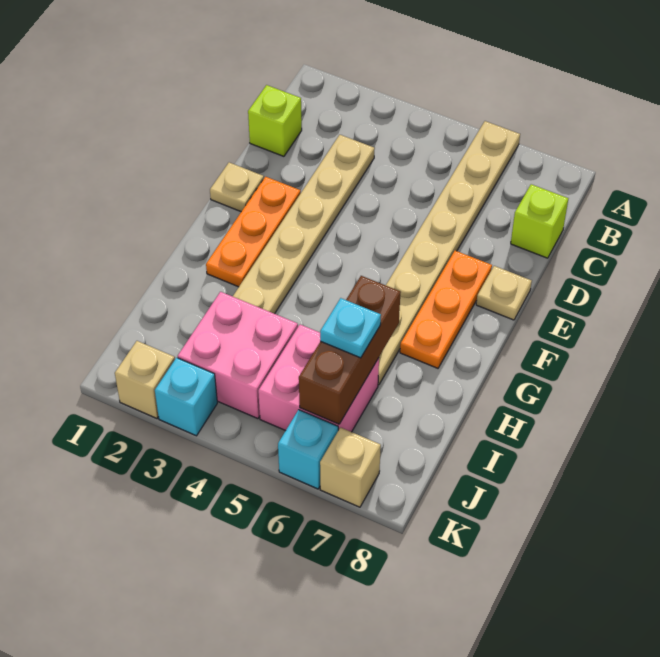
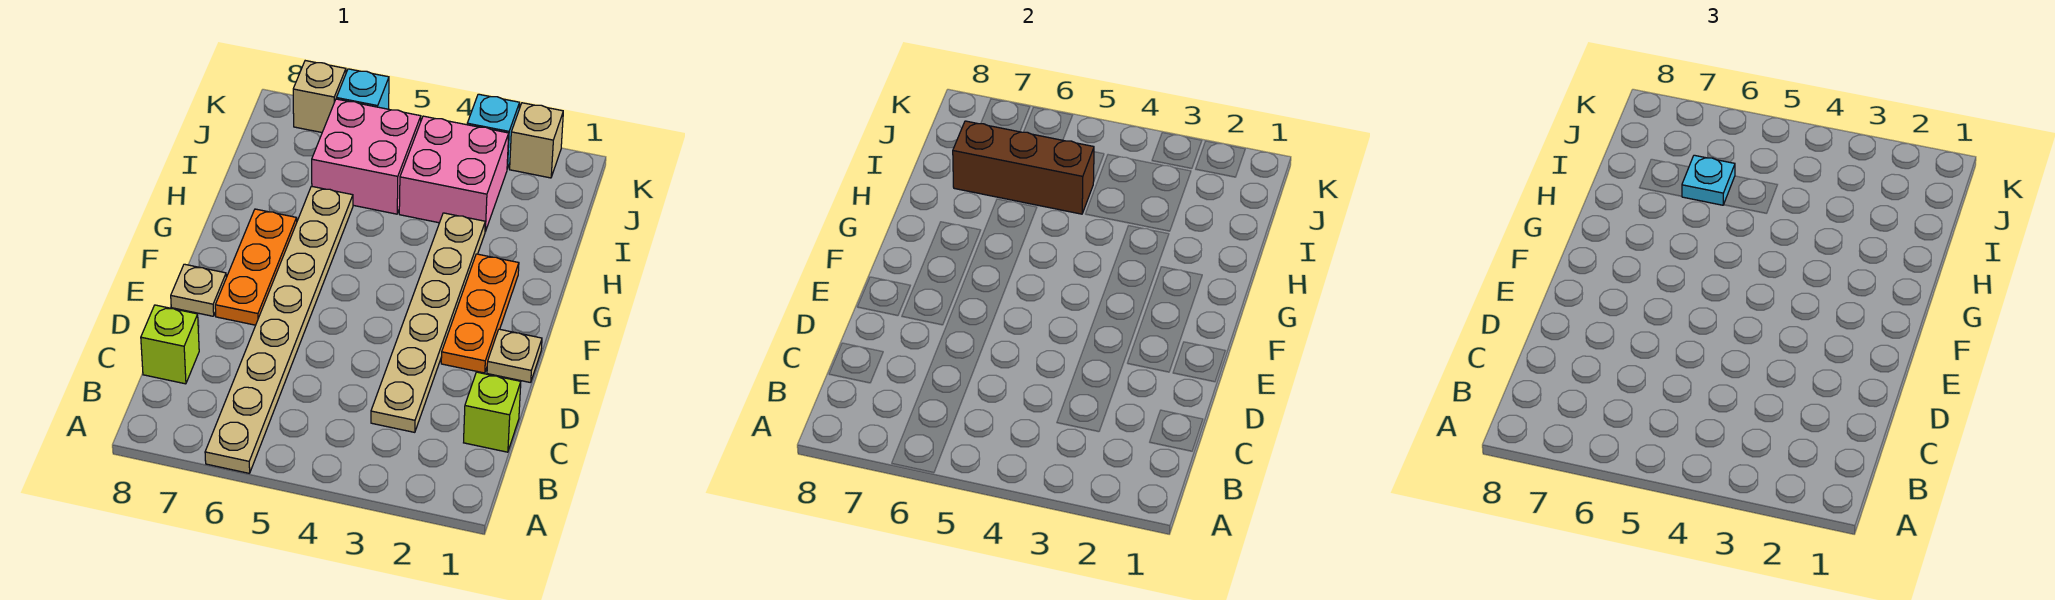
brown brick H6:J6 level 2 -> brown brick I5:I7 level 2

